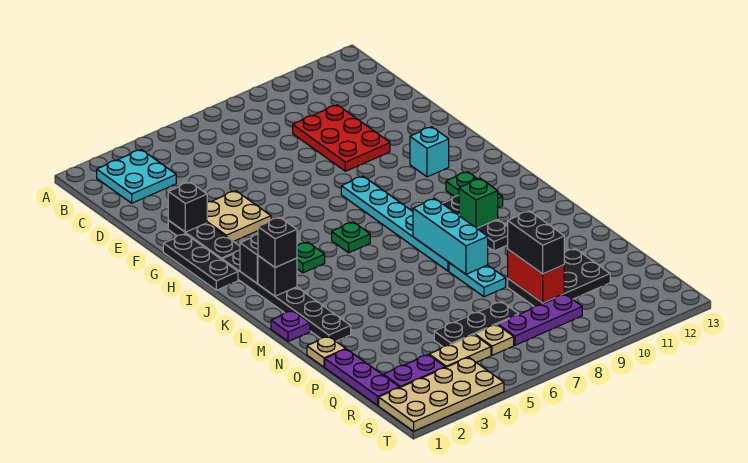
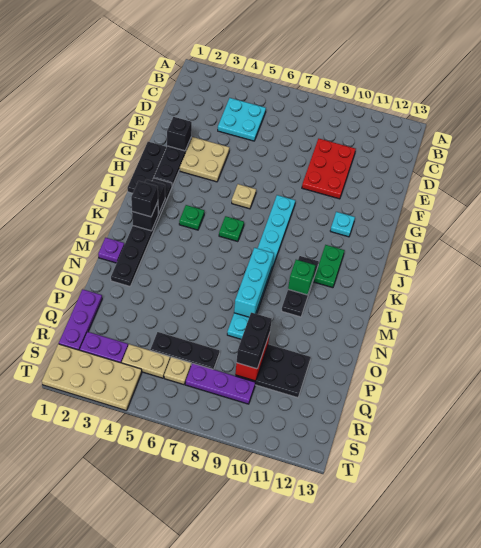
cyan plate B2:C3 level 1 -> cyan plate C4:D5 level 1
cyan brick H11 level 1 -> cyan plate H11 level 1
tan plate O1 level 1 -> tan plate H6 level 1

